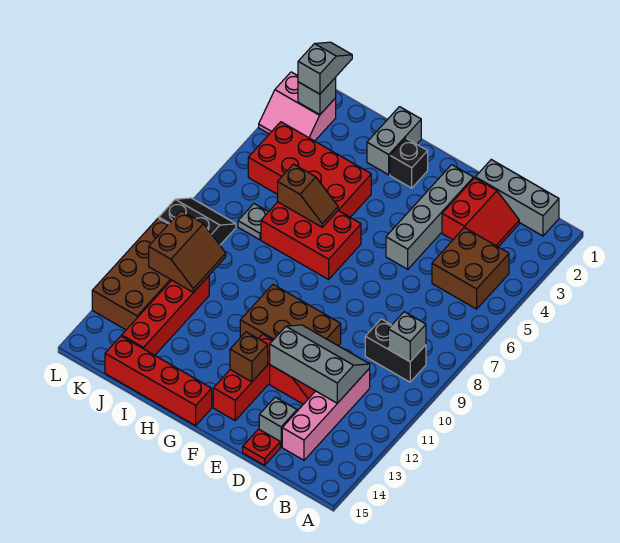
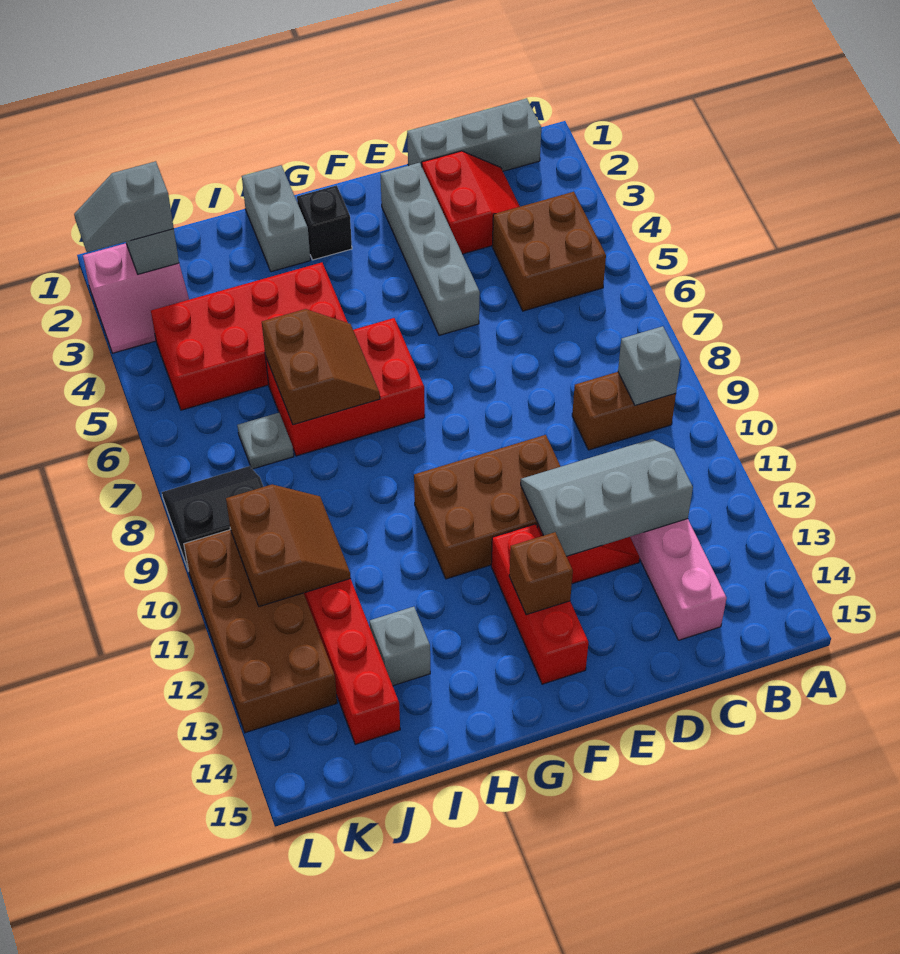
black brick B9:C9 level 1 -> brown brick B9:C9 level 1
grey brick D14 level 1 -> grey brick I13 level 1
red plate D15 level 1 -> none
red brick G15:J15 level 1 -> none
brown slope H6:I6 level 2 top I -> brown slope H6:I7 level 2 top I
grey slope K1:K2 level 3 top 2 -> grey slope K2:L2 level 3 top K

